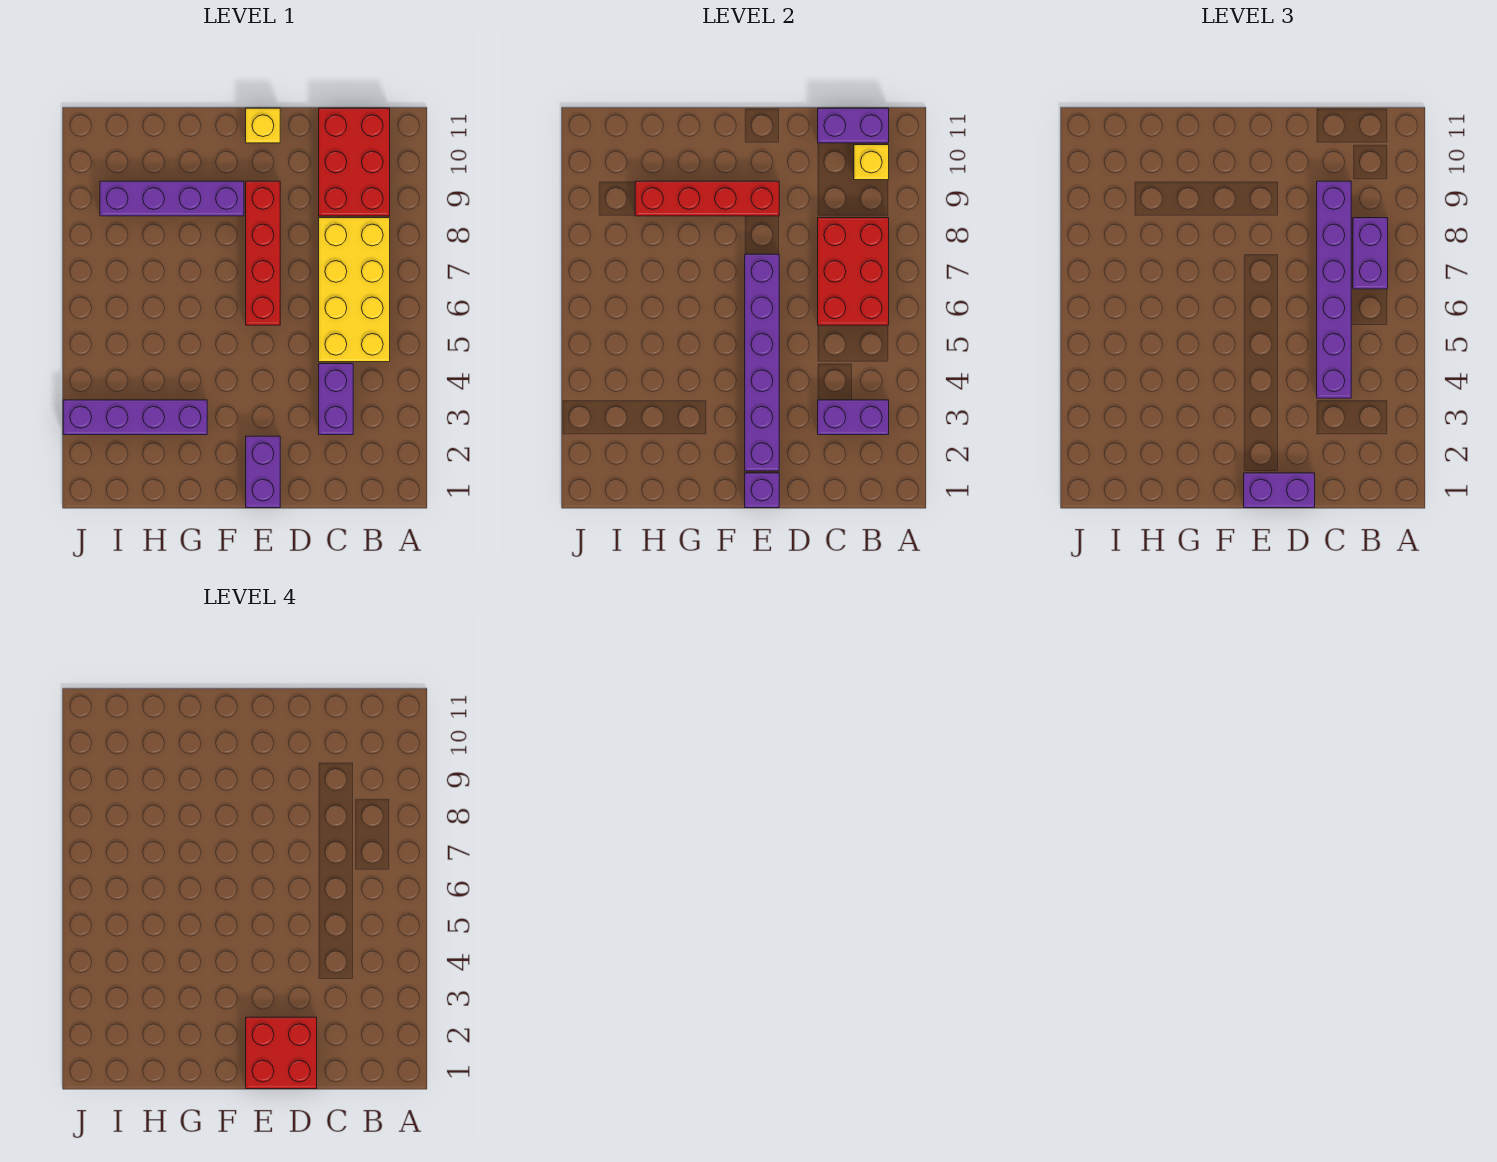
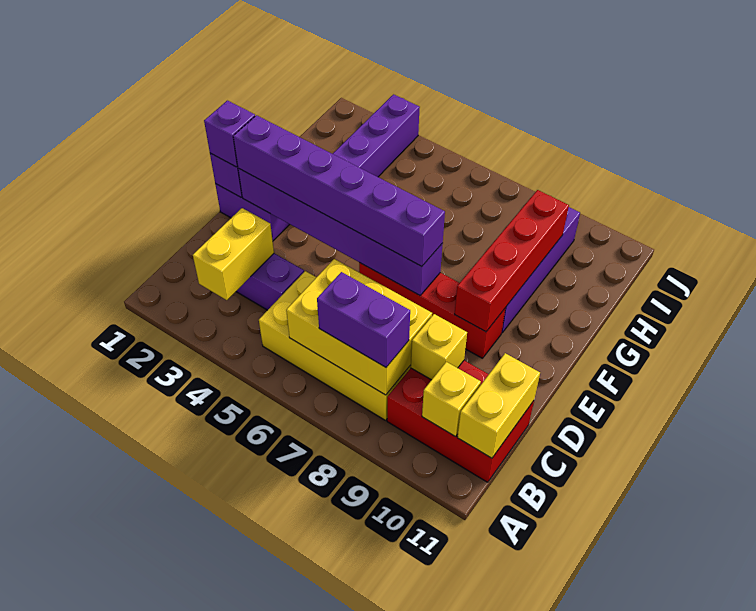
purple brick B3:C3 level 2 -> yellow brick B3:C3 level 2
red brick B6:C8 level 2 -> yellow brick B6:C8 level 2
purple brick B11:C11 level 2 -> yellow brick B11:C11 level 2
purple brick C4:C9 level 3 -> purple brick E2:E7 level 3
purple brick D1:E1 level 3 -> purple brick E1 level 3
red brick D1:E2 level 4 -> none
yellow brick E11 level 1 -> yellow brick C9 level 2

